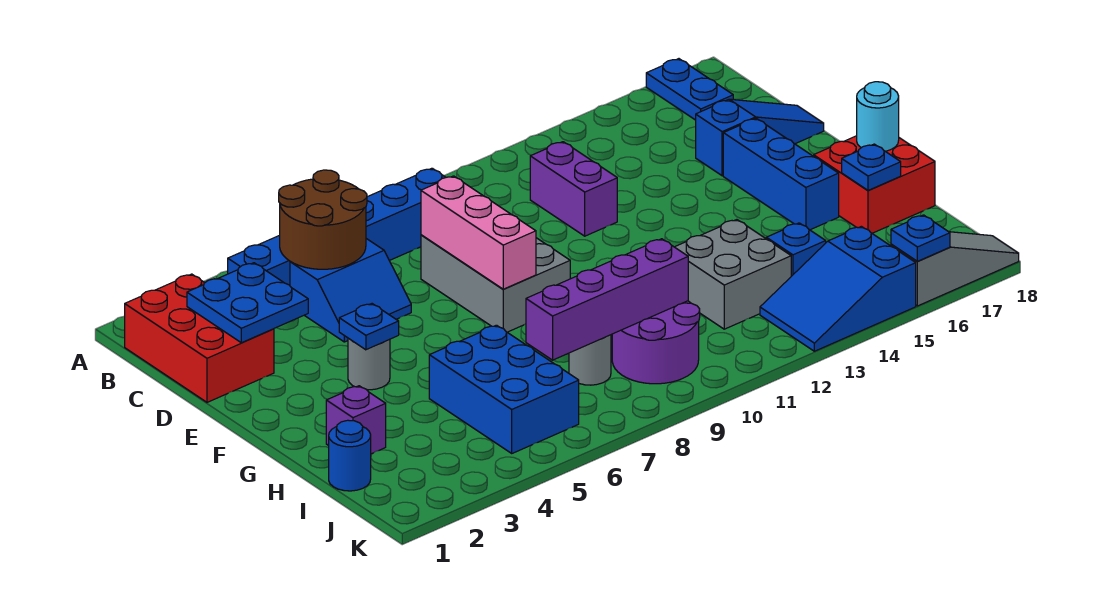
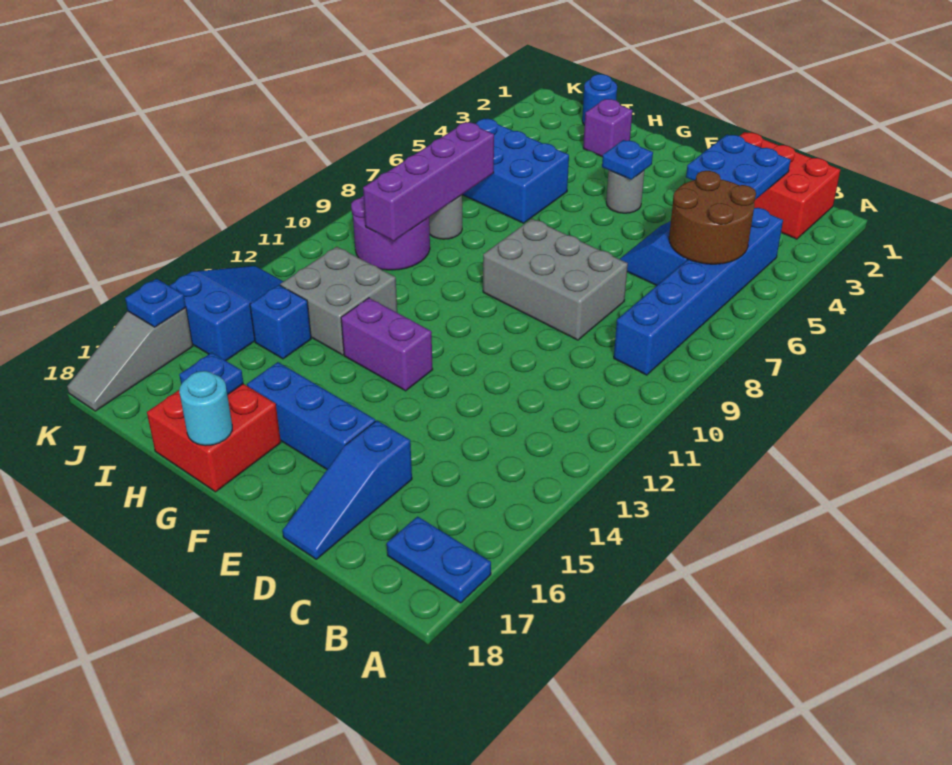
purple brick C12:D12 level 1 -> purple brick F13:G13 level 1
pink brick D8:F8 level 2 -> none

